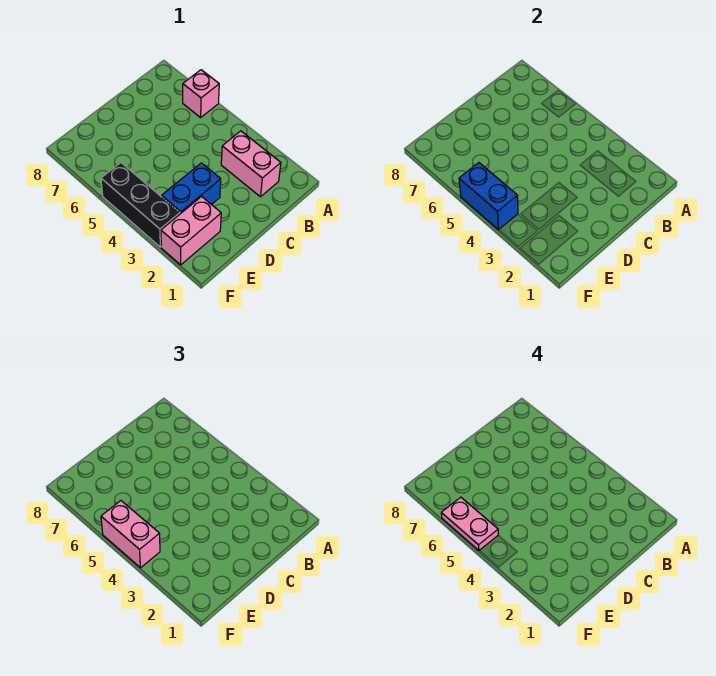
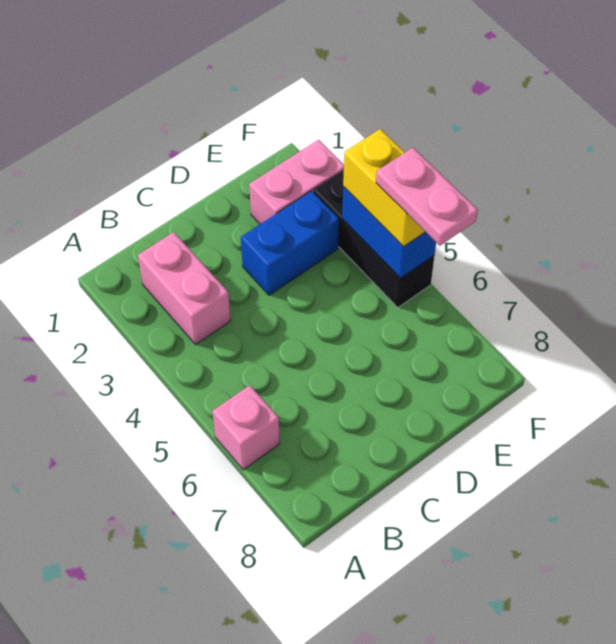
pink brick F4:F5 level 3 -> yellow brick F4:F5 level 3

